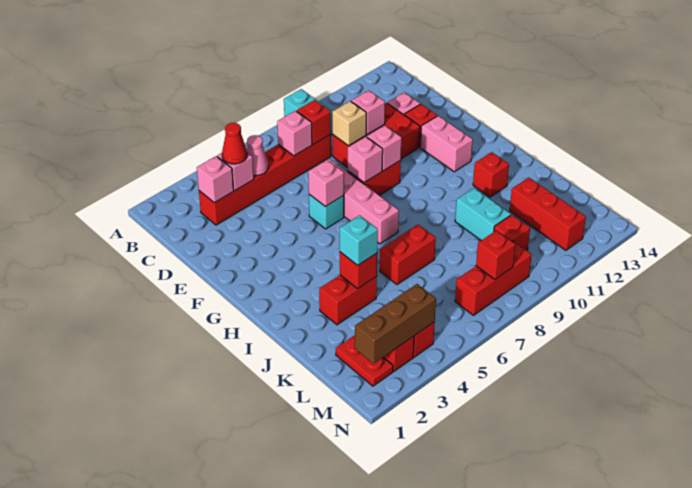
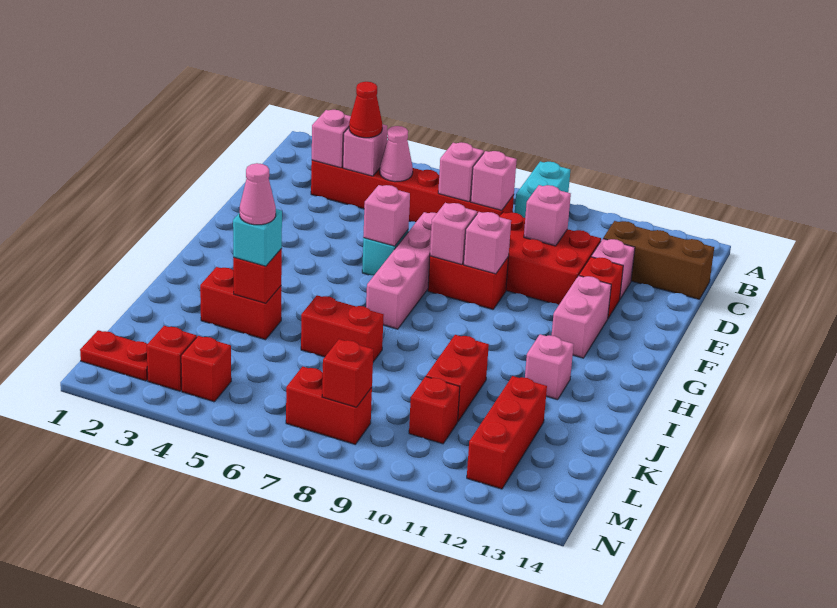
red brick C8 level 2 -> pink brick C8 level 2
tan brick D9 level 2 -> none
red brick I12 level 1 -> pink brick I12 level 1
none -> pink cone J4 level 4
cyan brick J10:K10 level 1 -> red brick J10:K10 level 1
red plate L2:M2 level 1 -> red plate M1:M2 level 1
brown brick M2:M4 level 2 -> brown brick C12:C14 level 1
red brick M7:M9 level 1 -> red brick M7:M8 level 1

